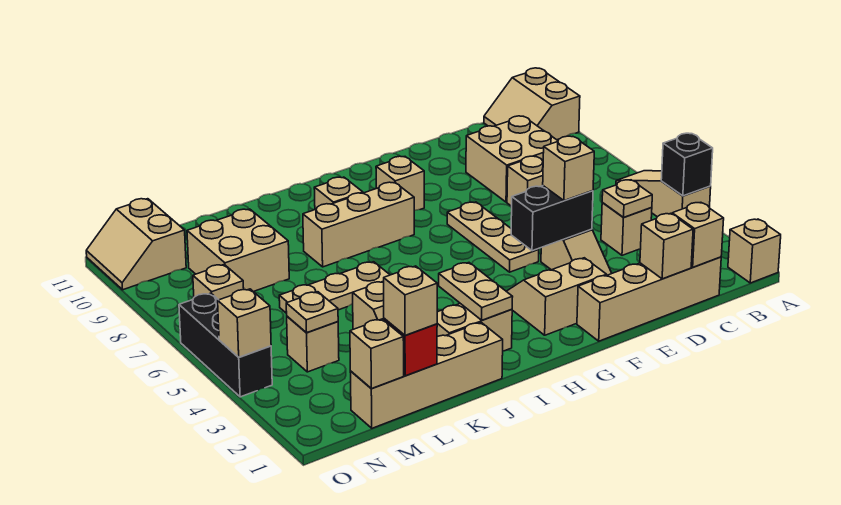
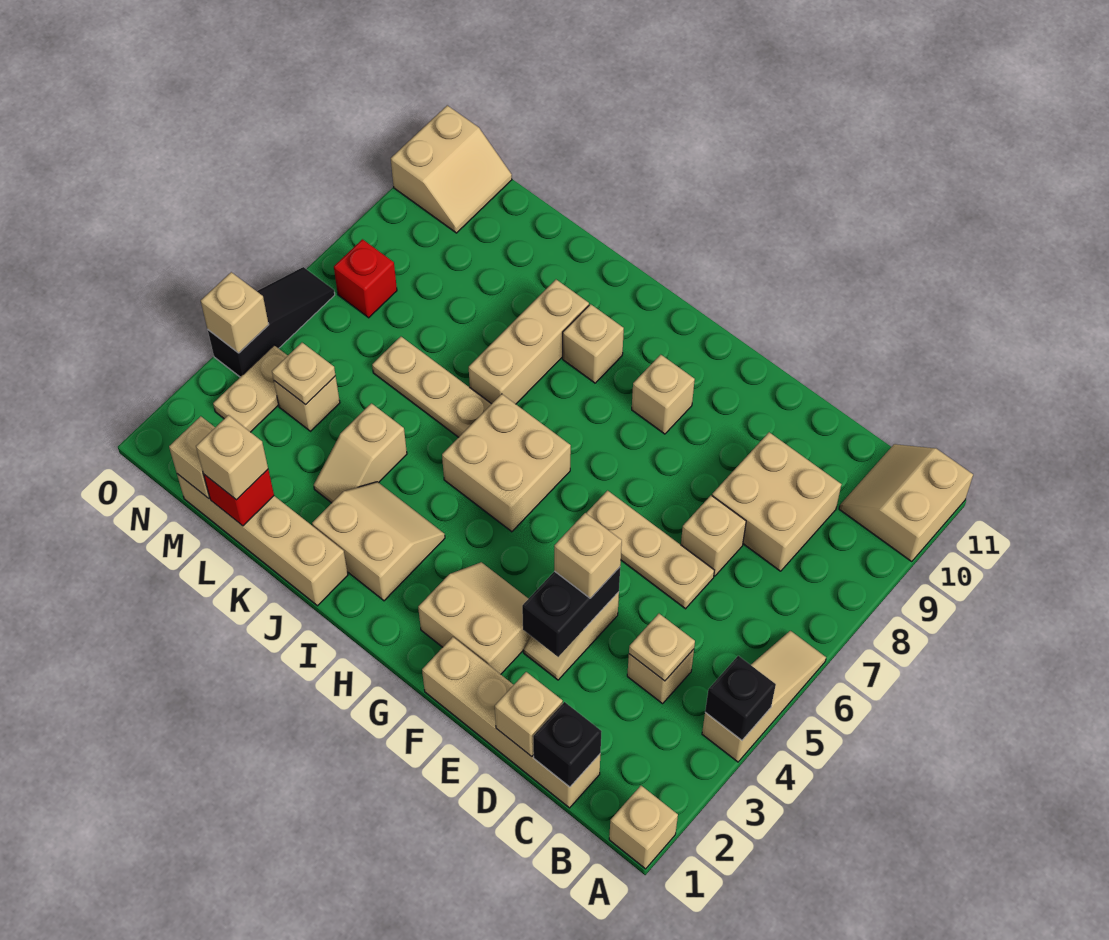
tan brick C1 level 2 -> black brick C1 level 2
black brick E4:F4 level 2 -> black brick E3:E4 level 2
tan plate F5:F7 level 1 -> tan plate D6:F6 level 1
tan brick H8:J8 level 1 -> tan brick J7:J9 level 1
tan plate I2:I3 level 2 -> tan plate N3:N4 level 1
tan brick L8:M9 level 1 -> tan brick H5:I6 level 1
tan brick N7 level 1 -> red brick N7 level 1
tan slope N10:O11 level 1 top N -> tan slope N10:O11 level 1 top O
black brick O4:O6 level 1 -> black slope O4:O6 level 1 top 4

